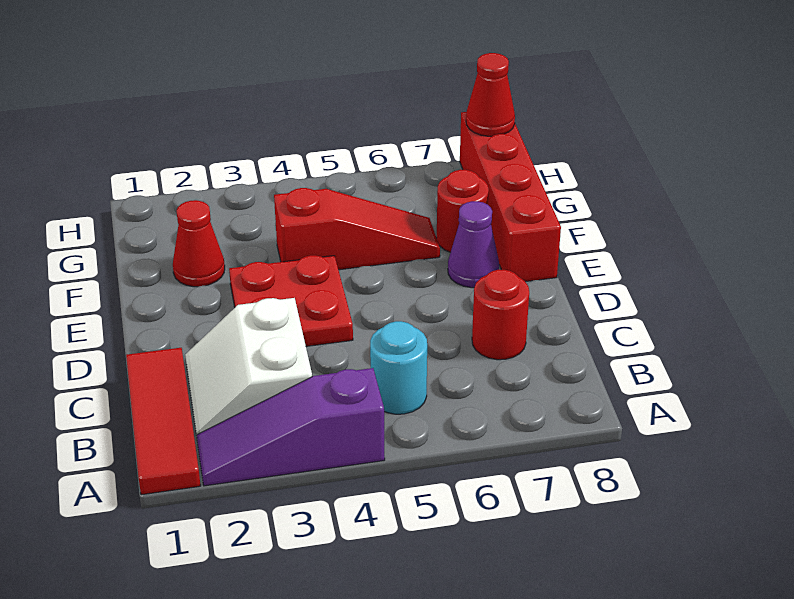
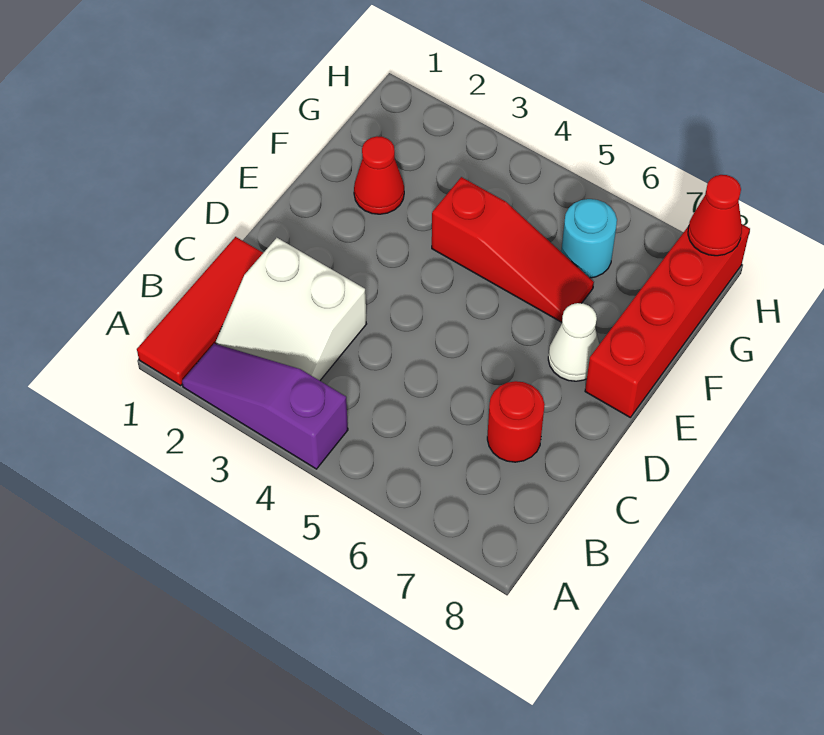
white slope B2:C3 level 1 top 3 -> white slope B2:C3 level 1 top C
cyan round brick B5 level 1 -> cyan round brick G6 level 1
red plate D3:E4 level 1 -> none
purple cone E7 level 1 -> white cone E7 level 1
red round brick F7 level 1 -> none

